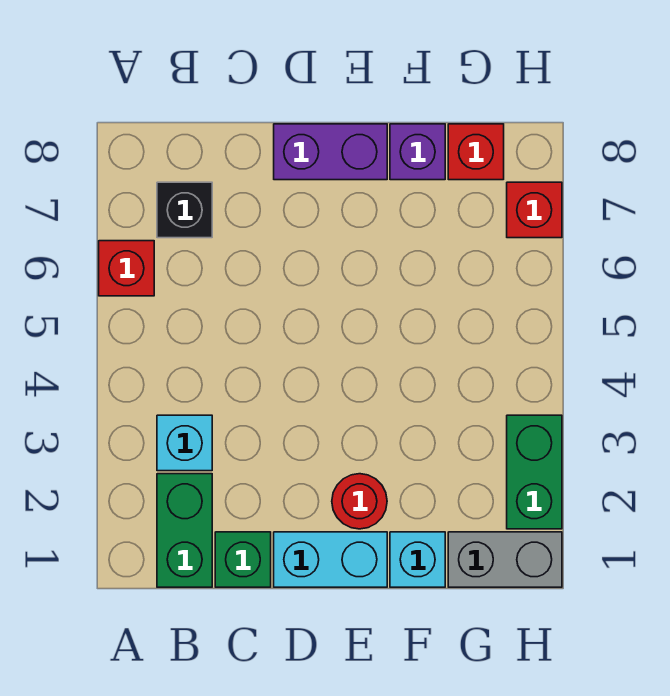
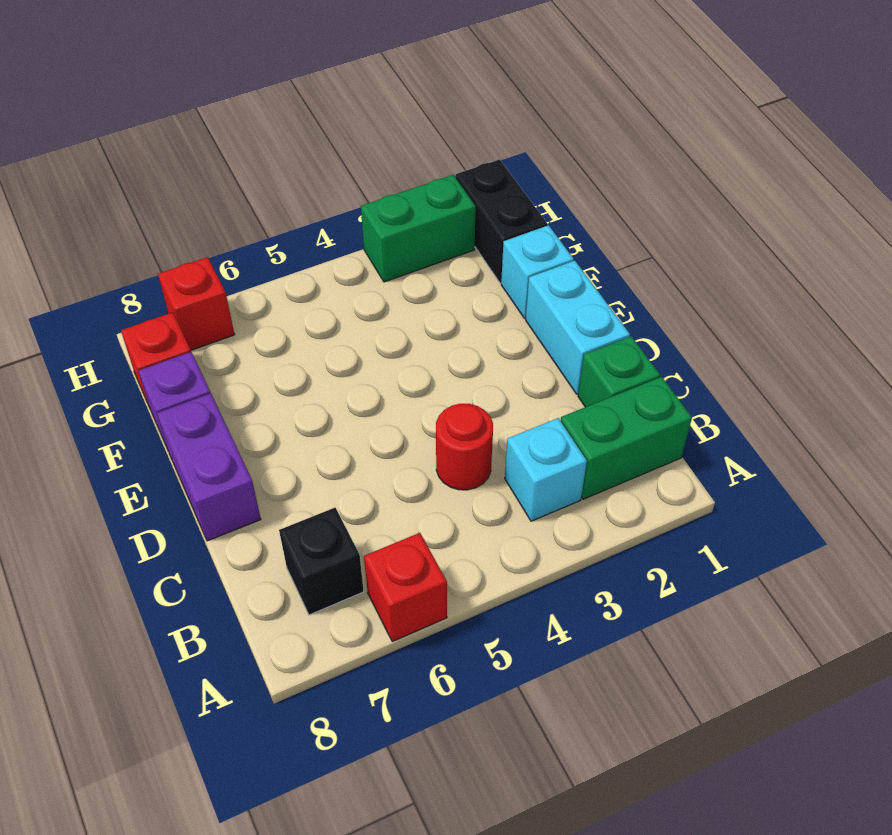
red round brick E2 level 1 -> red round brick C4 level 1
grey brick G1:H1 level 1 -> black brick G1:H1 level 1

